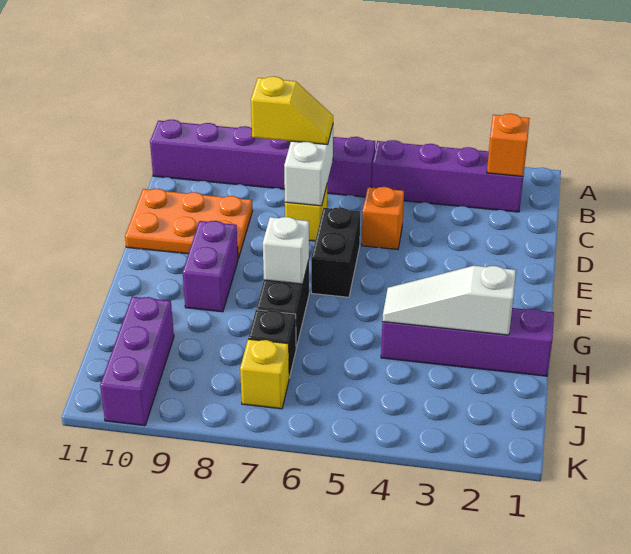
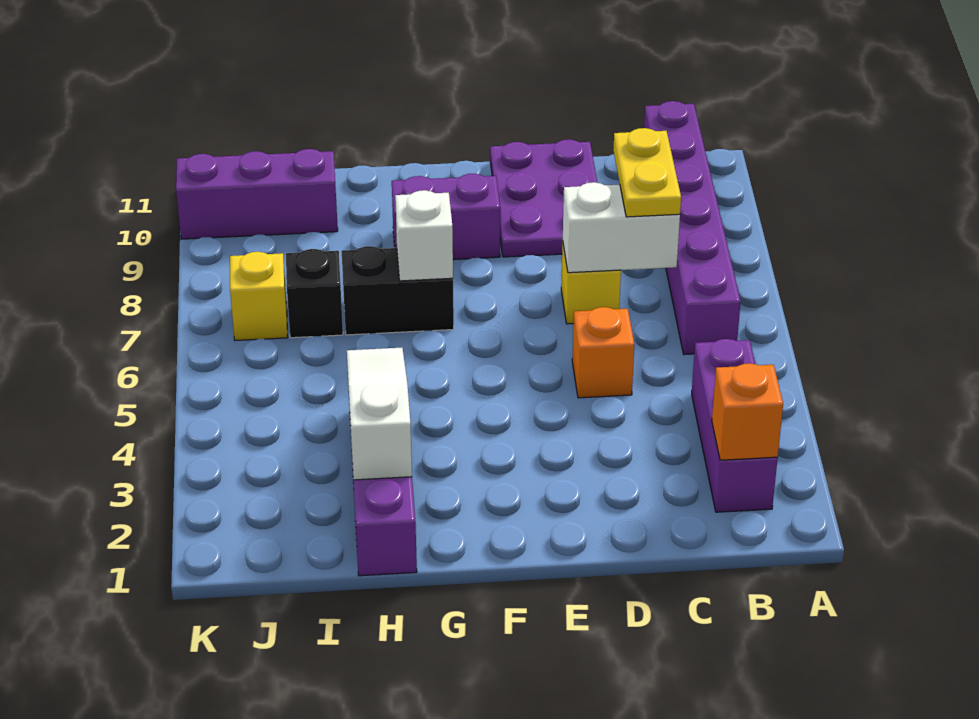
purple brick B2:B5 level 1 -> purple brick B2:B4 level 1
yellow slope C7:C8 level 3 top 8 -> yellow plate C7:C8 level 3
orange plate D9:E11 level 1 -> purple plate D9:E11 level 1
black brick E6:F6 level 1 -> none

